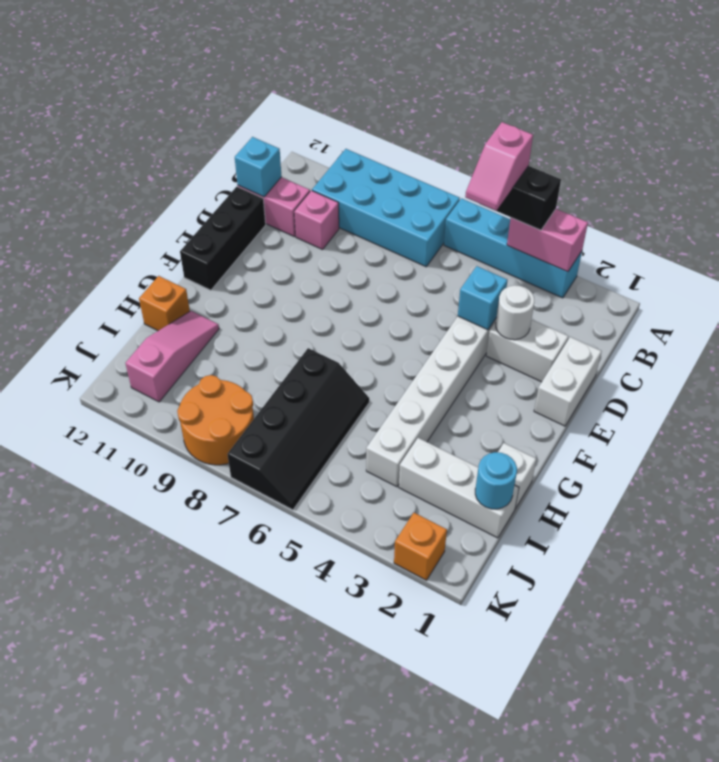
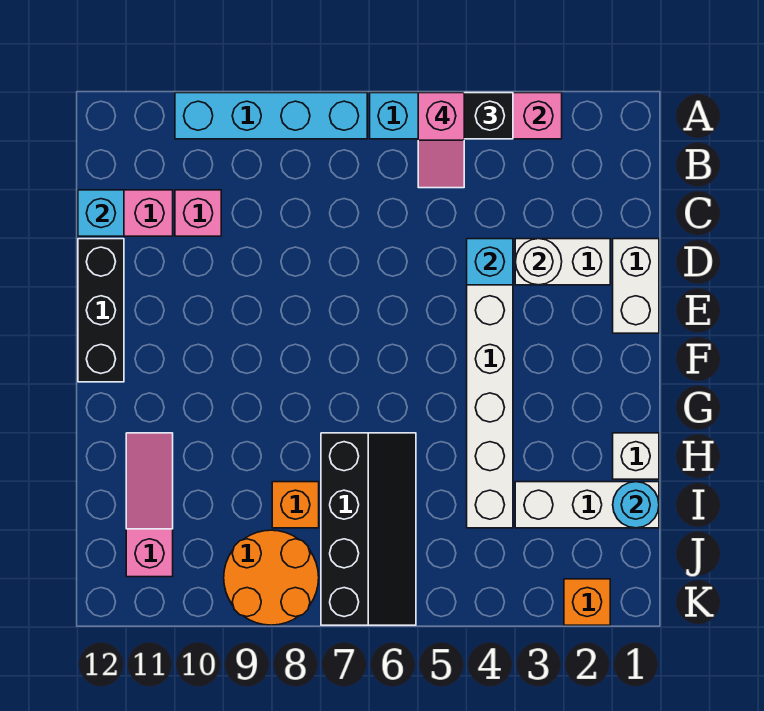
cyan brick A7:B10 level 1 -> cyan brick A7:A10 level 1
orange brick H12 level 1 -> orange brick I8 level 1

